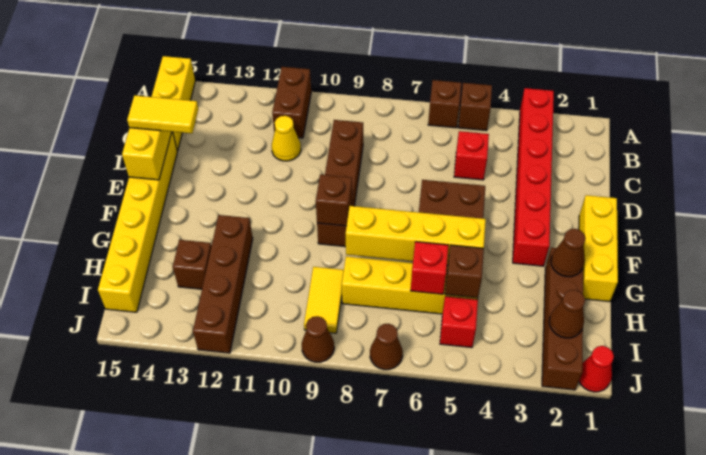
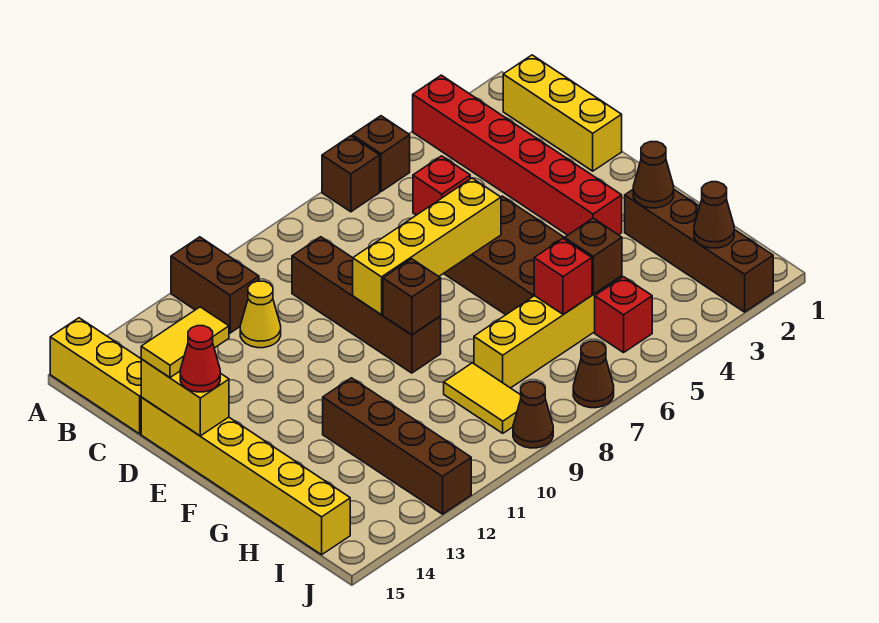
yellow brick E1:G1 level 1 -> yellow brick B1:D1 level 1
yellow brick G5:G8 level 2 -> yellow brick E6:E9 level 2
brown brick H13 level 1 -> none
red cone J1 level 1 -> red cone E15 level 3

